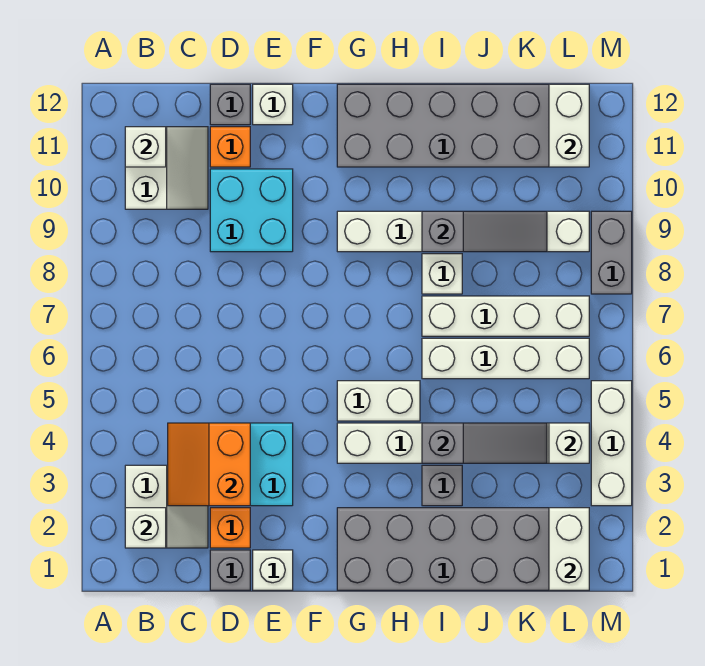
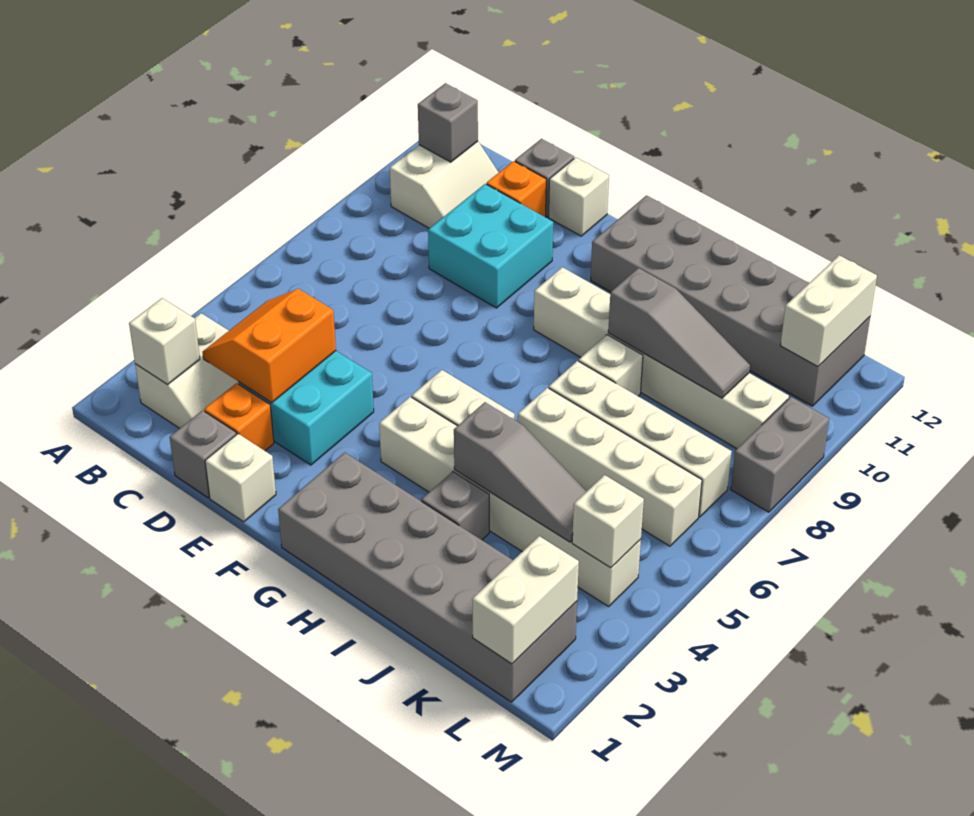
white brick B11 level 2 -> grey brick B11 level 2
white brick M3:M5 level 1 -> none

